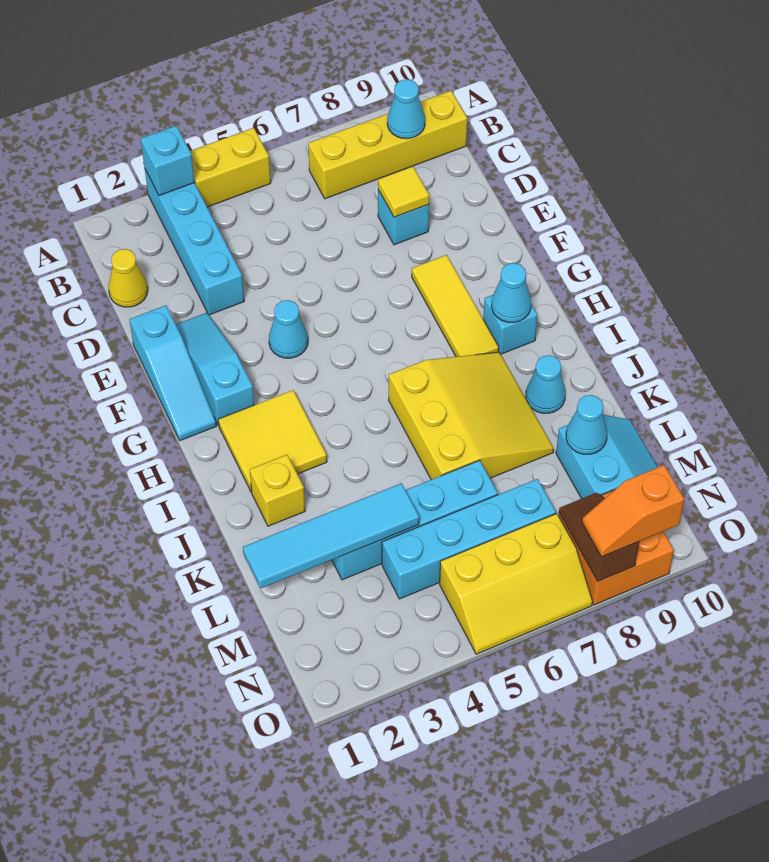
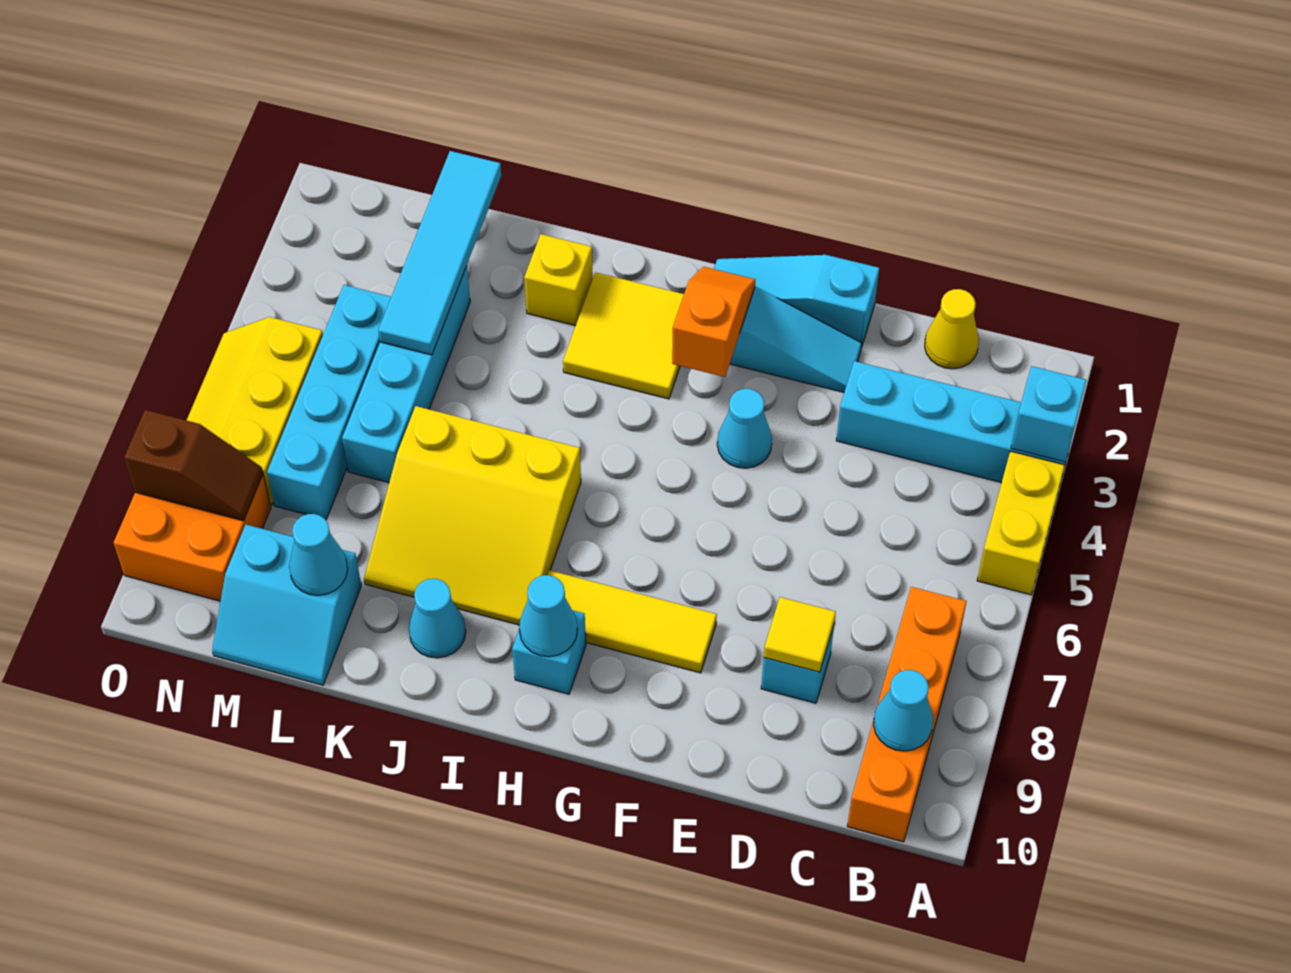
yellow brick B7:B10 level 1 -> orange brick B7:B10 level 1
orange slope O8:O9 level 3 top 9 -> orange slope G2:G3 level 2 top 3

